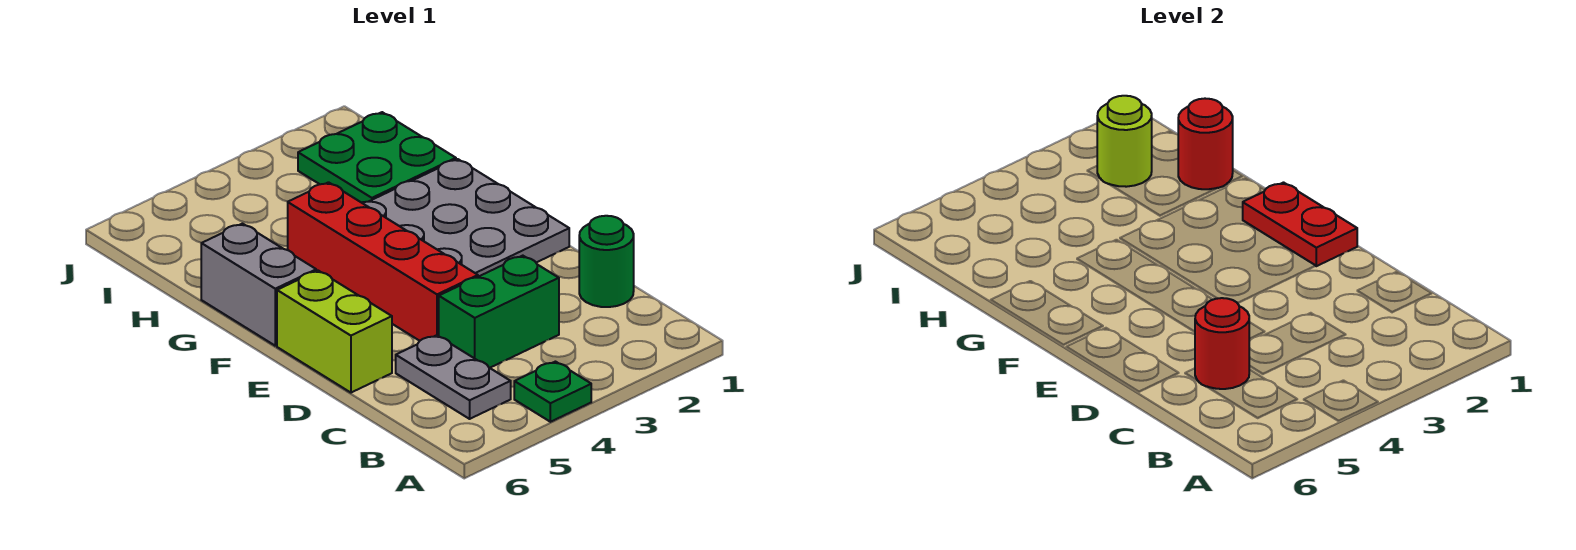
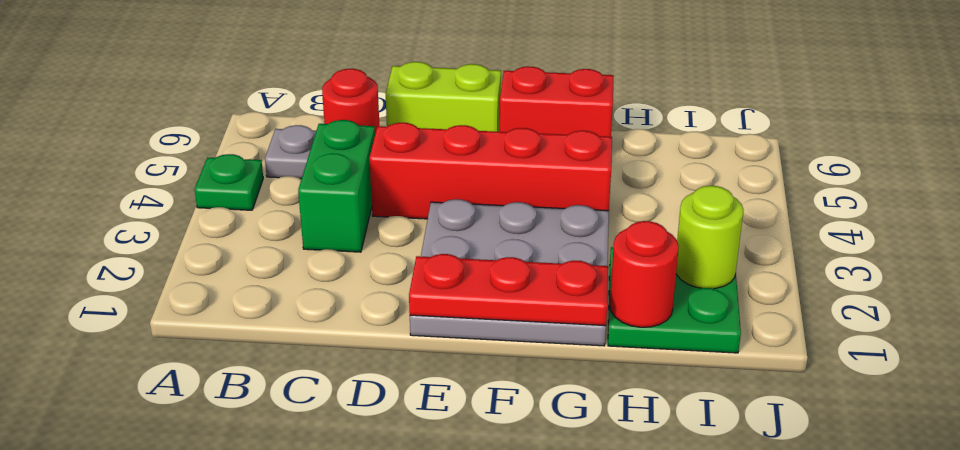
green round brick C1 level 1 -> none
red plate E1:F1 level 2 -> red plate E1:G1 level 2
grey brick F6:G6 level 1 -> red brick F6:G6 level 1

